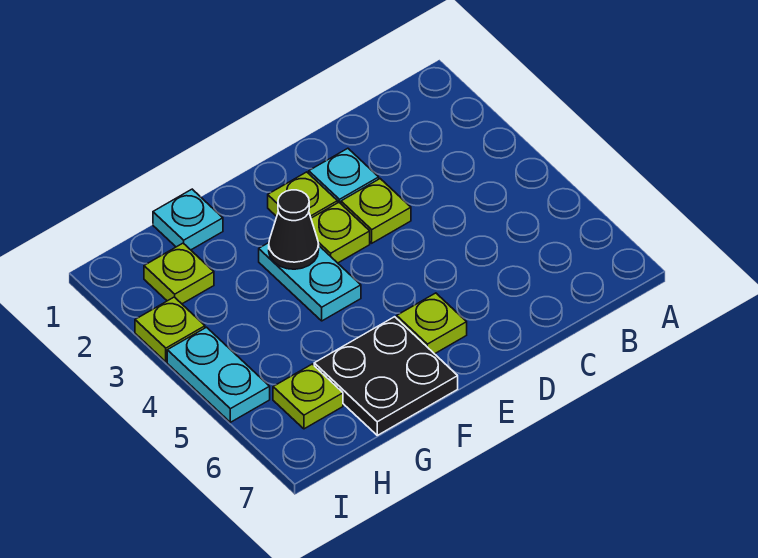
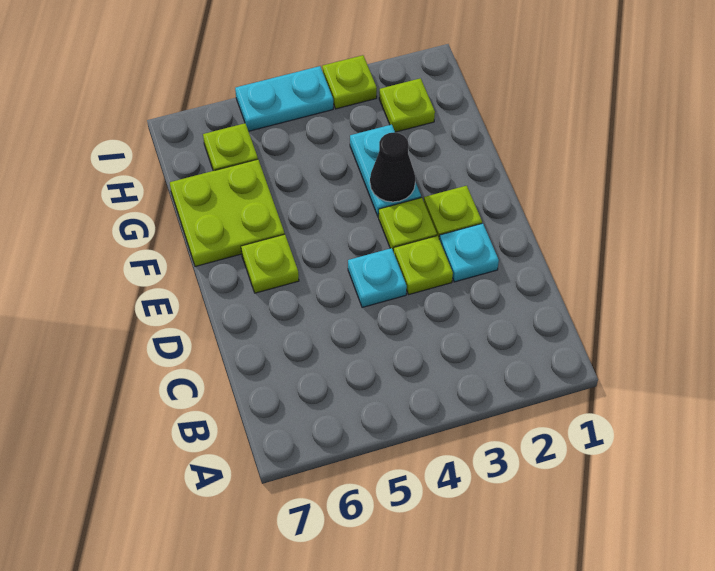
cyan plate F3:F4 level 1 -> cyan plate F3:G3 level 1
black plate F6:G7 level 1 -> lime plate F6:G7 level 1
cyan plate G1 level 1 -> cyan plate D4 level 1

